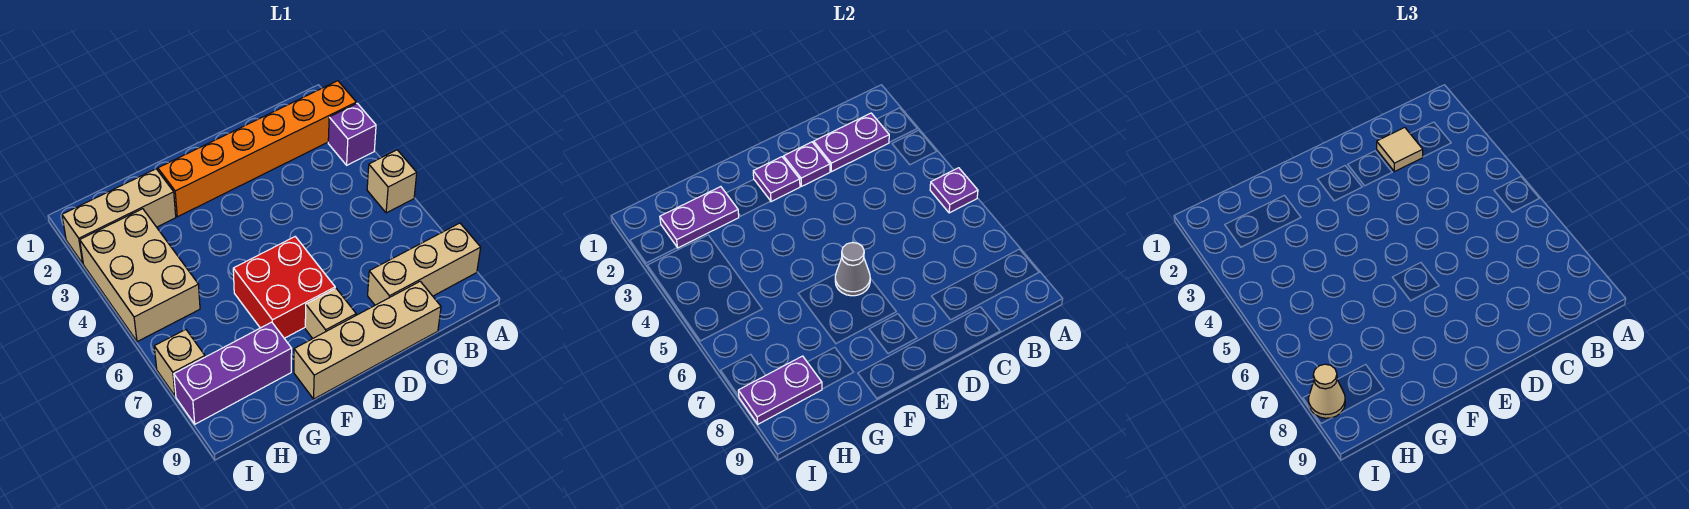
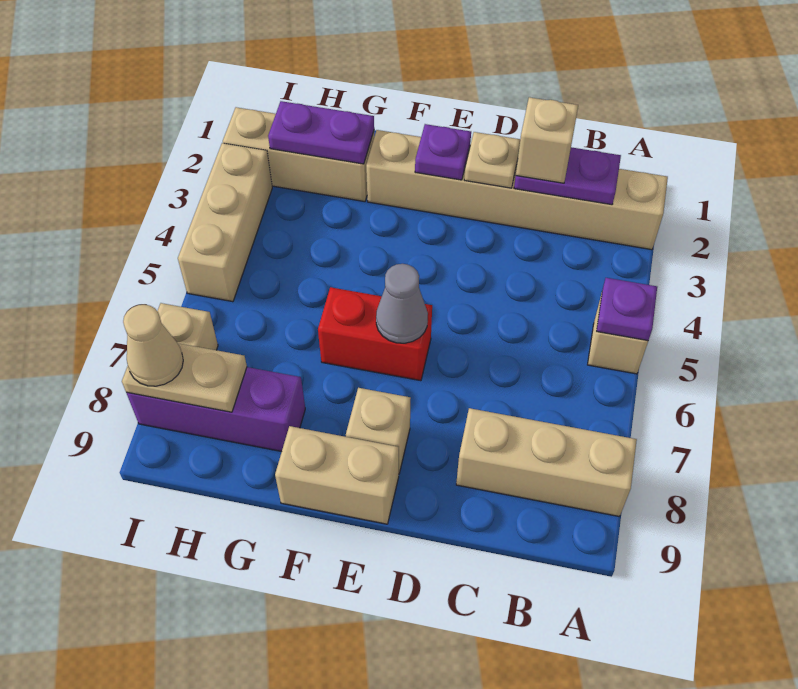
orange brick A2:F2 level 1 -> tan brick A2:F2 level 1
purple brick A3 level 1 -> none
tan tile C2 level 3 -> tan brick C2 level 3
tan brick C9:F9 level 1 -> tan brick E9:F9 level 1
purple plate D2 level 2 -> tan plate D2 level 2
red brick E6:F7 level 1 -> red brick E6:F6 level 1
tan brick H3:I5 level 1 -> tan brick I3:I5 level 1
purple plate H8:I8 level 2 -> tan plate H8:I8 level 2

